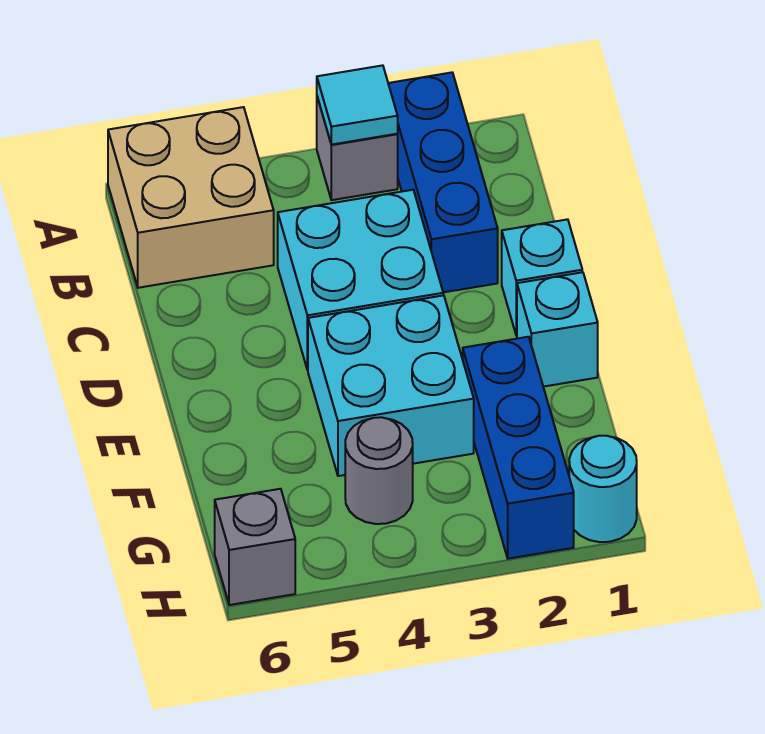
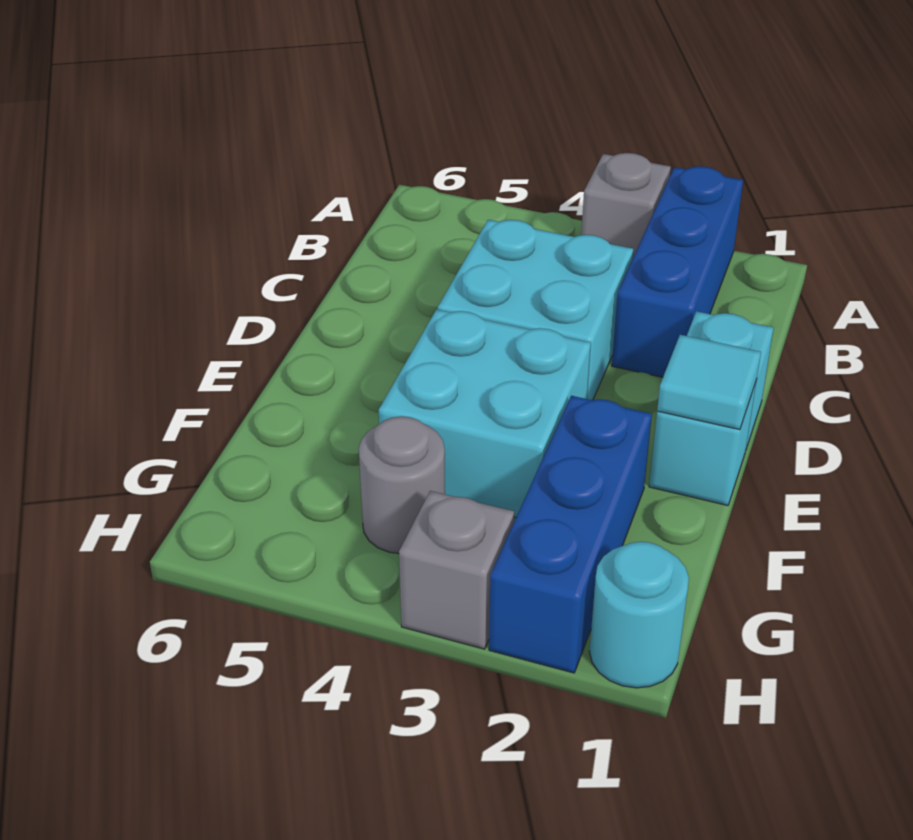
cyan tile A3 level 2 -> cyan tile E1 level 2
tan brick A5:B6 level 1 -> none
grey brick H6 level 1 -> grey brick H3 level 1

